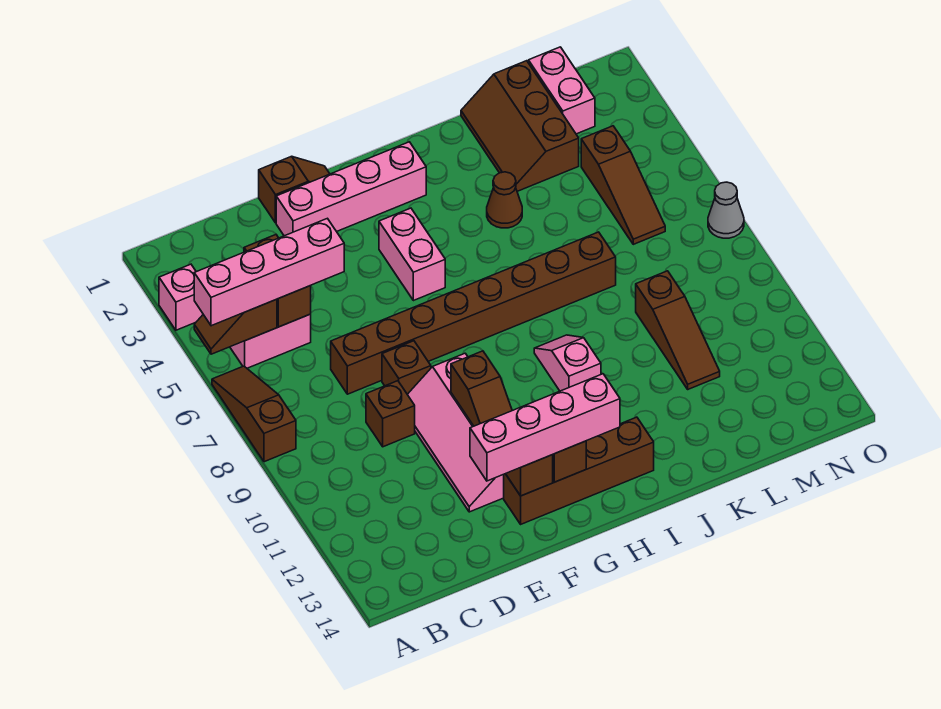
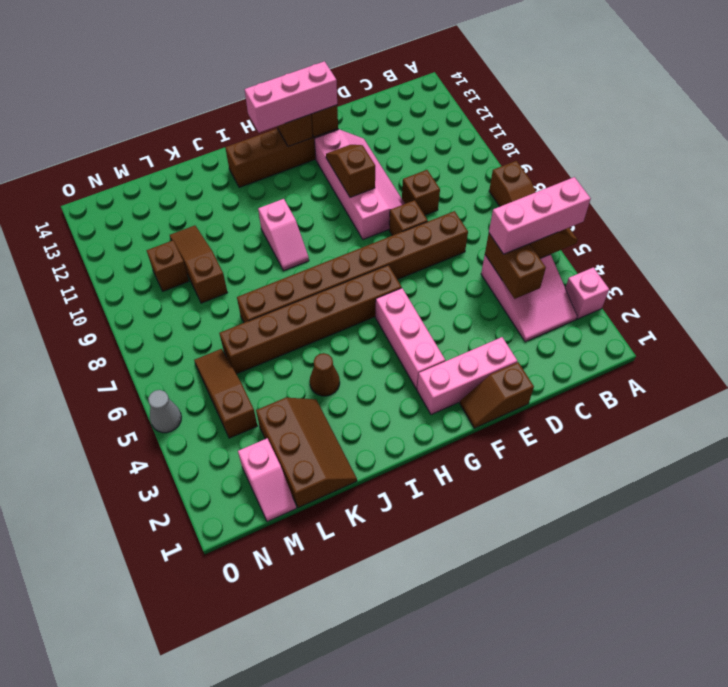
pink brick A5:D5 level 3 -> pink brick A5:C5 level 3
pink brick E2:H2 level 1 -> pink brick E2:G2 level 1
pink brick E13:H13 level 3 -> pink brick F13:H13 level 3
pink brick G4:G5 level 1 -> pink brick G3:G5 level 1
none -> brown brick G6:L6 level 1
pink brick M1:M2 level 1 -> pink slope M1:M2 level 1 top 2
none -> brown brick M10 level 1
grey cone O7 level 1 -> grey cone O5 level 1

